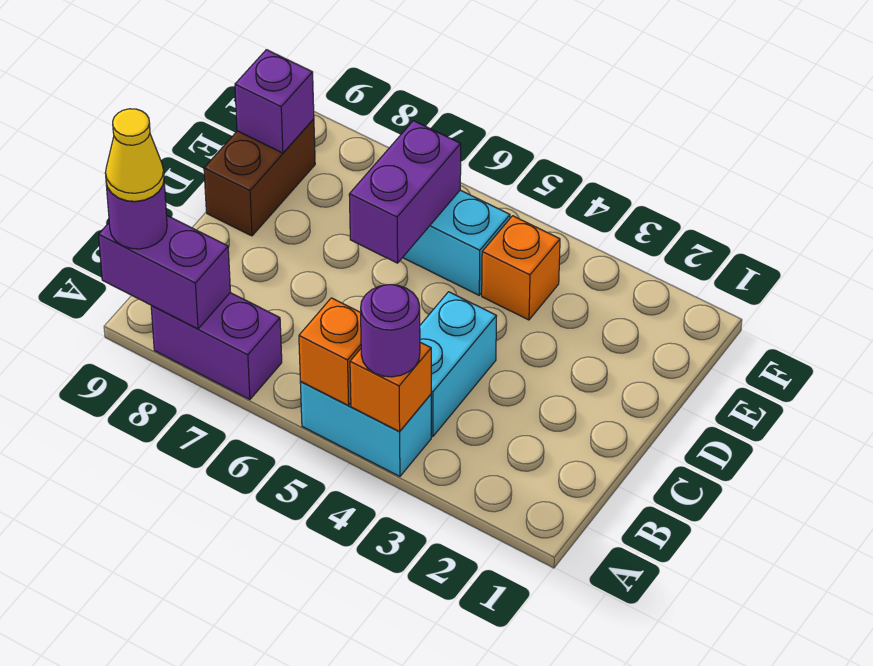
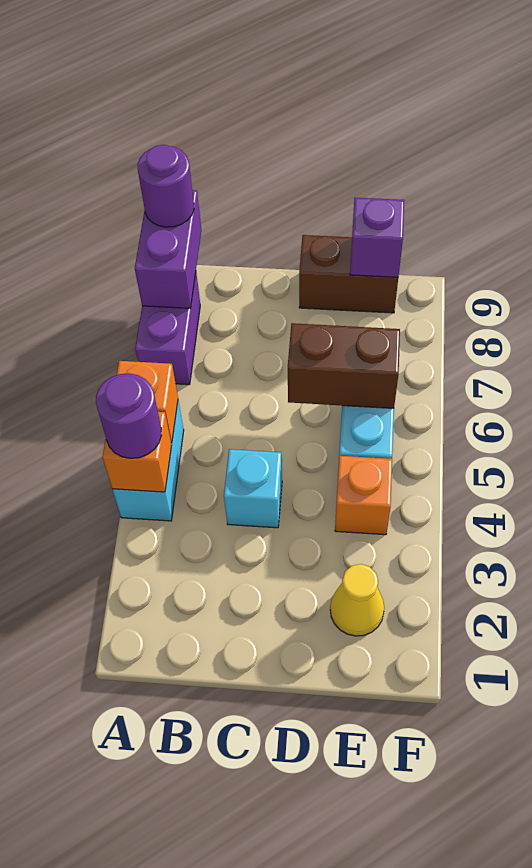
yellow cone A9 level 4 -> yellow cone E2 level 1
cyan brick B4:C4 level 1 -> cyan brick C4 level 1
purple brick D6:E6 level 2 -> brown brick D6:E6 level 2

